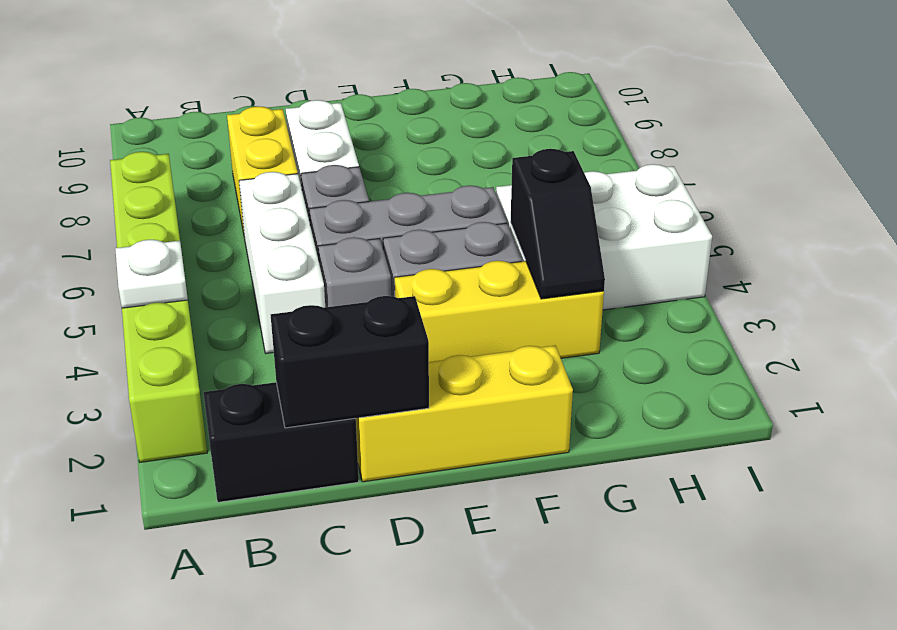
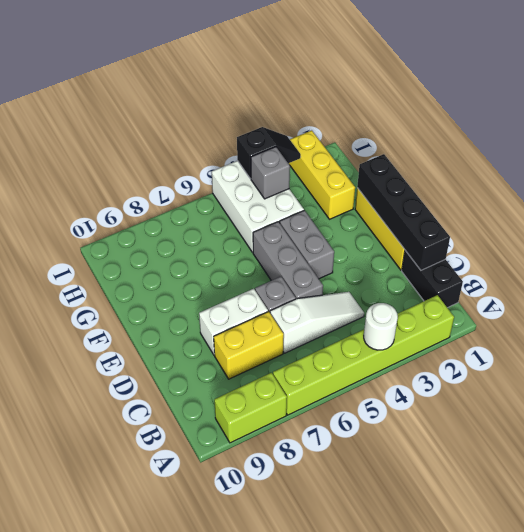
white plate A4 level 2 -> white round brick A4 level 2
none -> lime brick A8:A9 level 1
black brick C1:D1 level 2 -> black brick C1:F1 level 2
white brick C4:C6 level 1 -> white slope C4:C6 level 1 top 6
grey brick D4 level 1 -> grey brick H4 level 2
yellow brick E3:G3 level 1 -> yellow brick G2:I2 level 1
black slope G3:G4 level 2 top 4 -> black slope I3:I4 level 2 top 4

